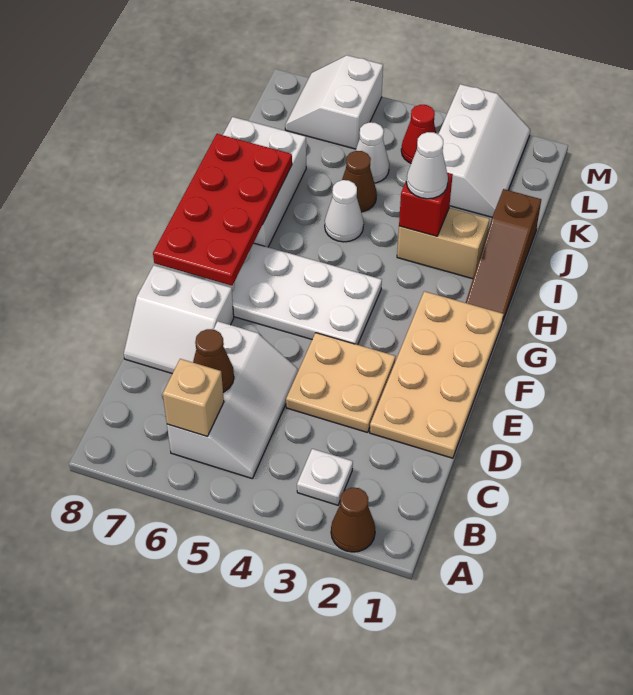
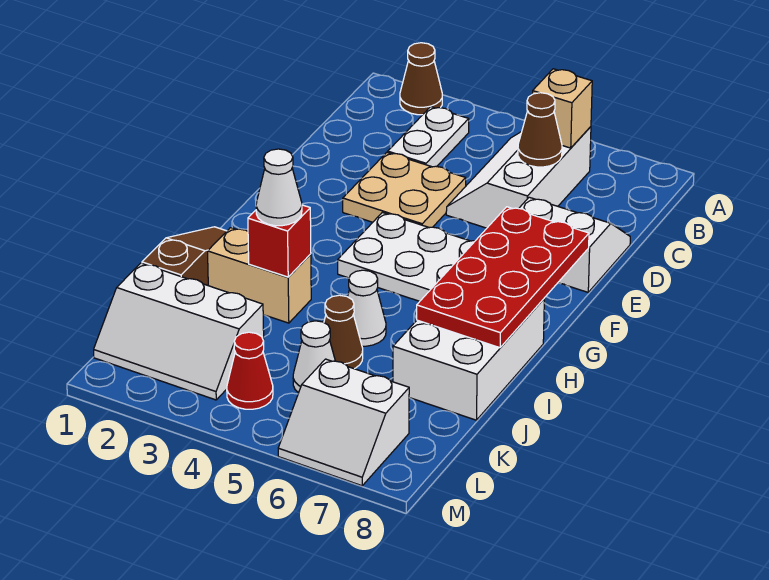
white plate B3 level 1 -> white plate B3:C3 level 1
tan plate D1:G2 level 1 -> none
white slope K2:M3 level 1 top 3 -> white slope K1:L3 level 1 top K
white slope L6:M7 level 1 top 6 -> white slope L6:M7 level 1 top L

